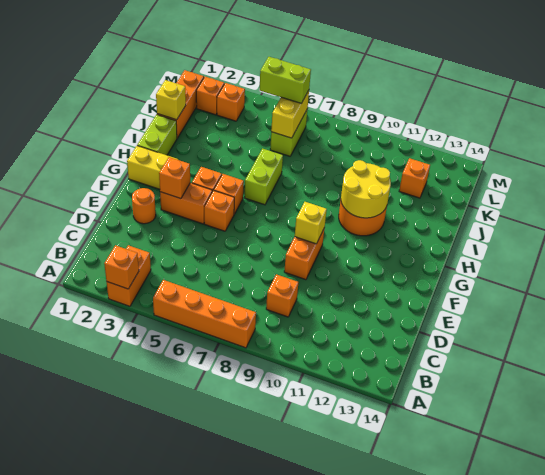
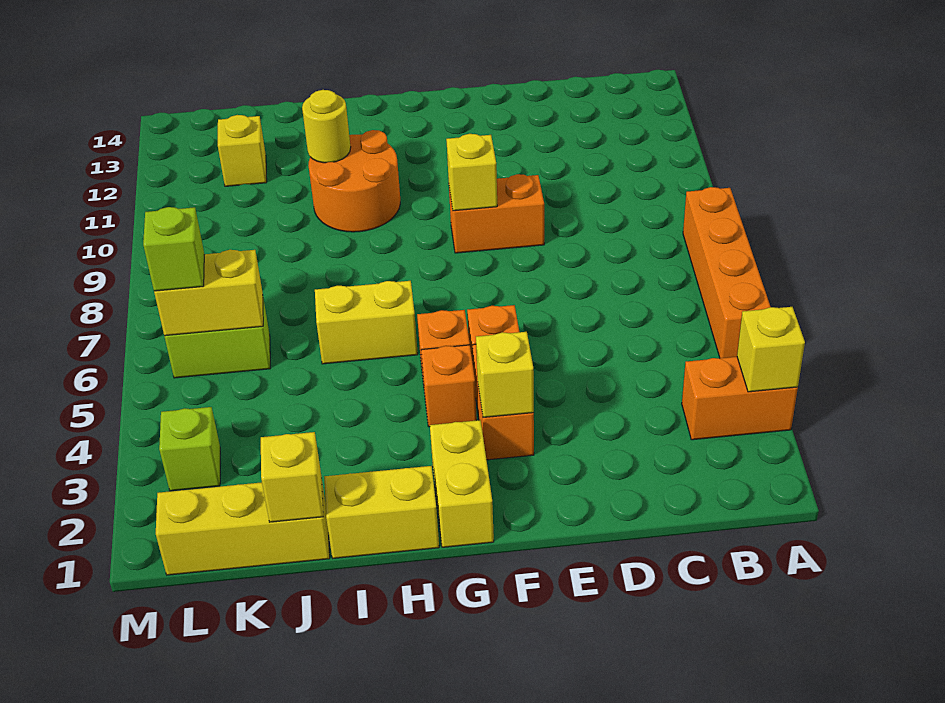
orange brick A3 level 2 -> yellow brick A3 level 2
orange brick C9 level 1 -> none
orange round brick E2 level 1 -> none
orange brick F3 level 2 -> yellow brick F3 level 2
lime brick H1:I1 level 1 -> yellow brick H1:I1 level 1
lime brick H6:I6 level 1 -> yellow brick H6:I6 level 1
yellow round brick H10:I11 level 2 -> yellow round brick I11 level 2
orange brick J1:L1 level 1 -> yellow brick J1:L1 level 1
orange brick K12 level 1 -> yellow brick K12 level 1
orange brick L2 level 1 -> none
orange brick L3 level 1 -> lime brick L3 level 1
lime brick L5:L6 level 3 -> lime brick L6 level 3

